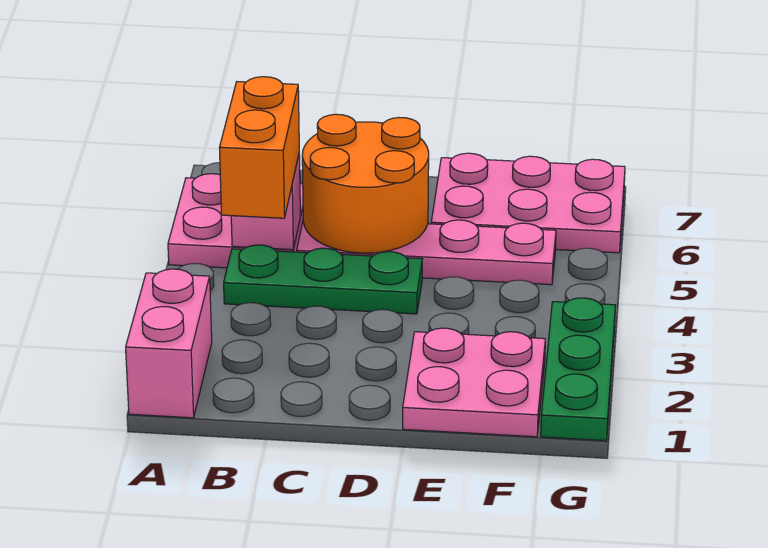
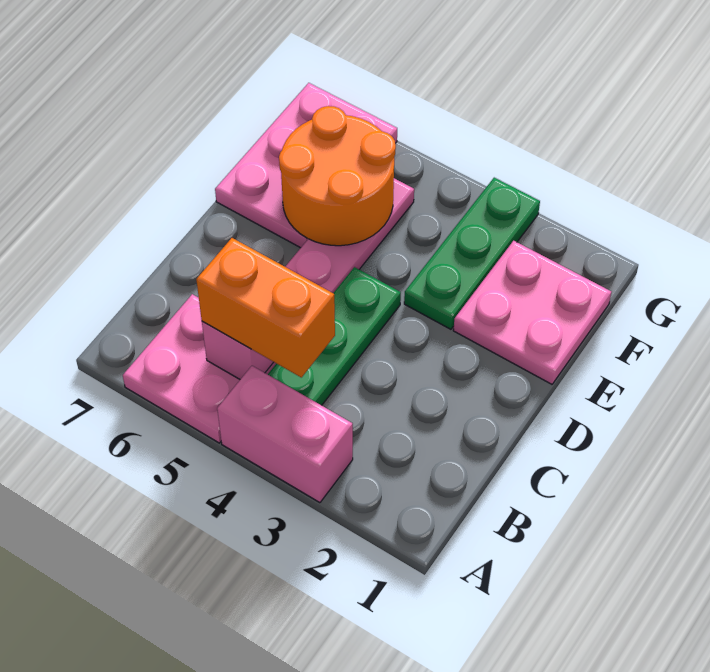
pink brick A1:A2 level 1 -> pink brick A3:A4 level 1
orange round brick C5:D6 level 2 -> orange round brick E5:F6 level 2
green plate G1:G3 level 1 -> green plate E3:G3 level 1

